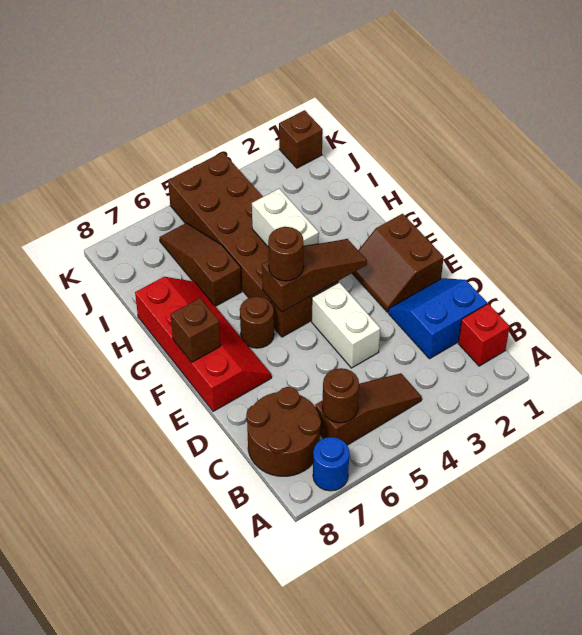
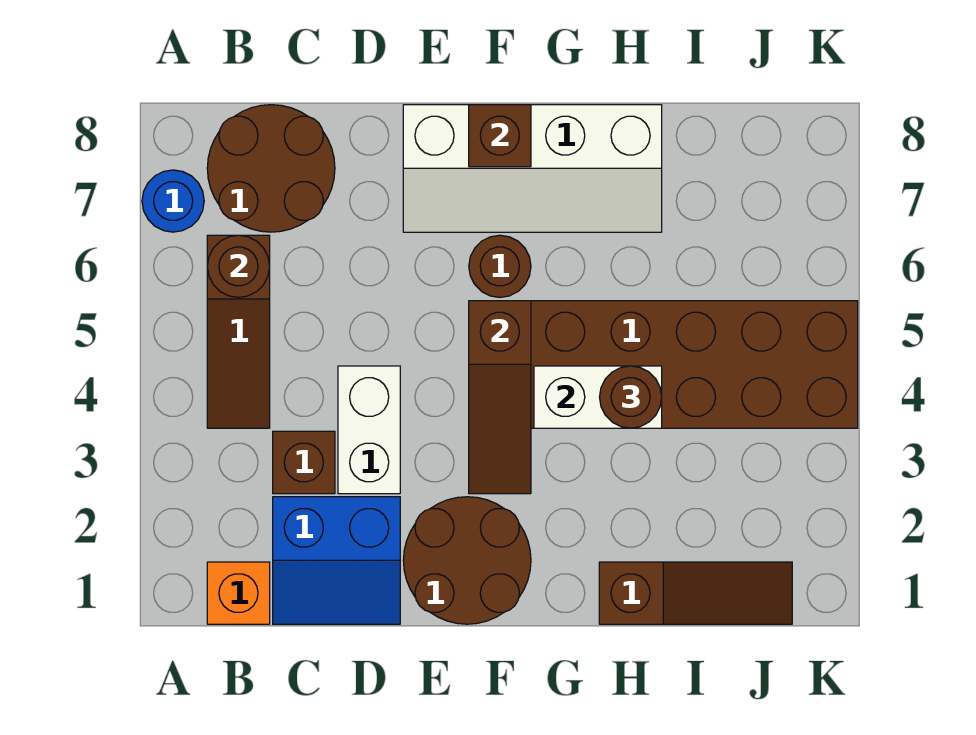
red brick B1 level 1 -> orange brick B1 level 1
blue slope C1:D2 level 1 top C -> blue slope C1:D2 level 1 top 2
white brick D4:E4 level 1 -> white brick D3:D4 level 1
brown slope E1:F2 level 1 top 1 -> brown round brick E1:F2 level 1
red slope E7:H8 level 1 top 8 -> white slope E7:H8 level 1 top 8
brown round brick F5 level 3 -> brown round brick H4 level 3
brown slope H6:J6 level 1 top H -> brown slope H1:J1 level 1 top H
brown brick K1 level 1 -> brown brick C3 level 1

